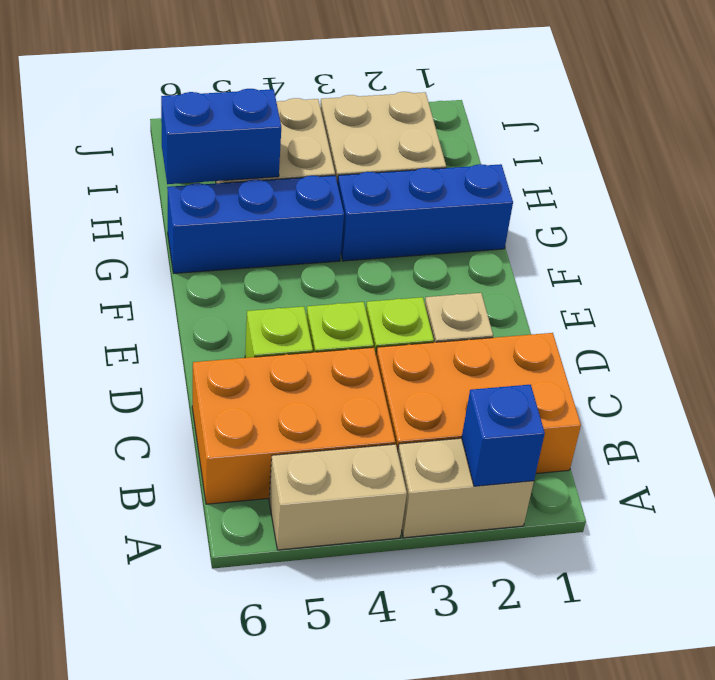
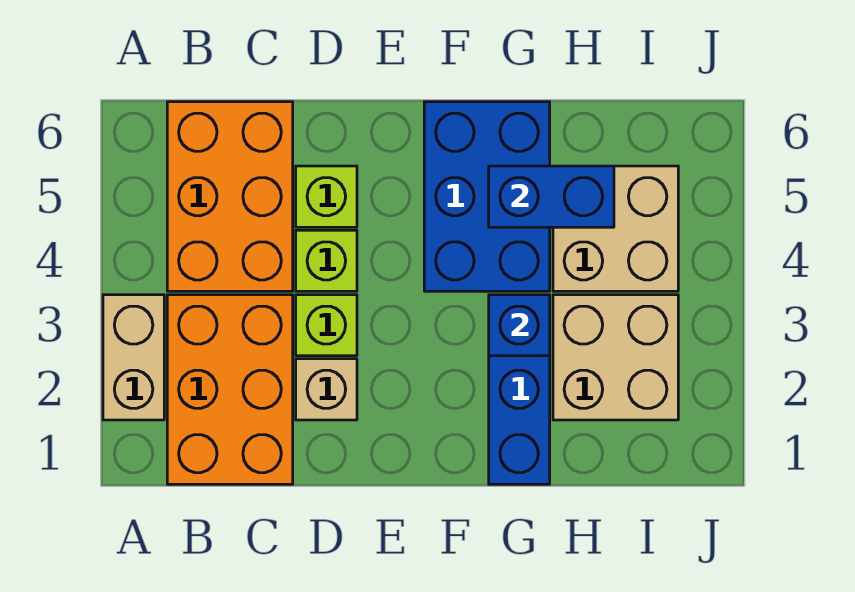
blue brick A2 level 2 -> blue brick G3 level 2
tan brick A4:A5 level 1 -> none
blue brick G4:G6 level 1 -> blue brick F4:G6 level 1
blue brick H5:H6 level 2 -> blue brick G5:H5 level 2

